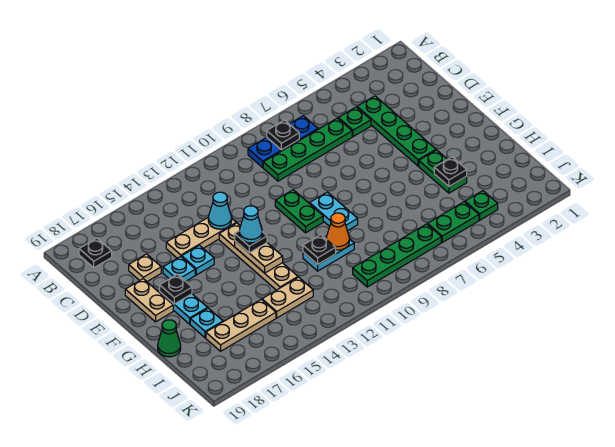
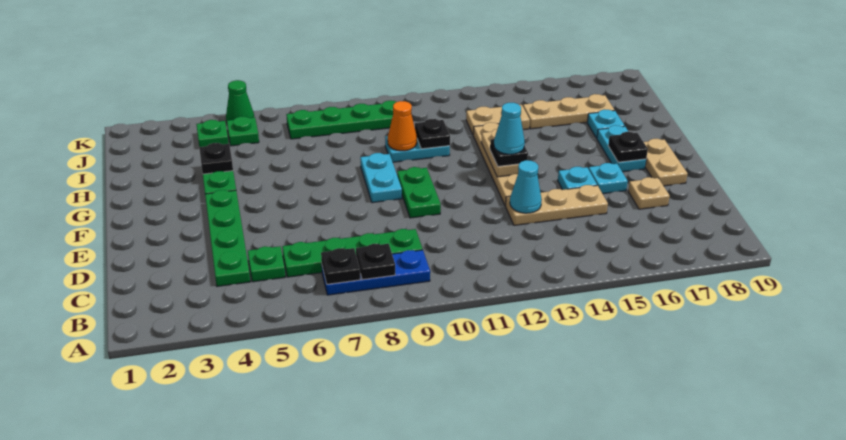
black plate B18 level 1 -> black plate B7 level 2
green cone H19 level 1 -> green cone K5 level 1
green plate J5:J6 level 1 -> green plate J5 level 1

